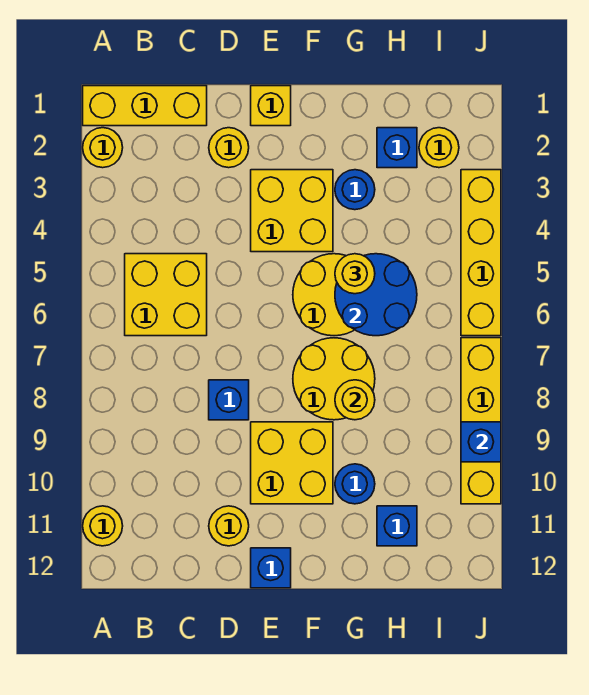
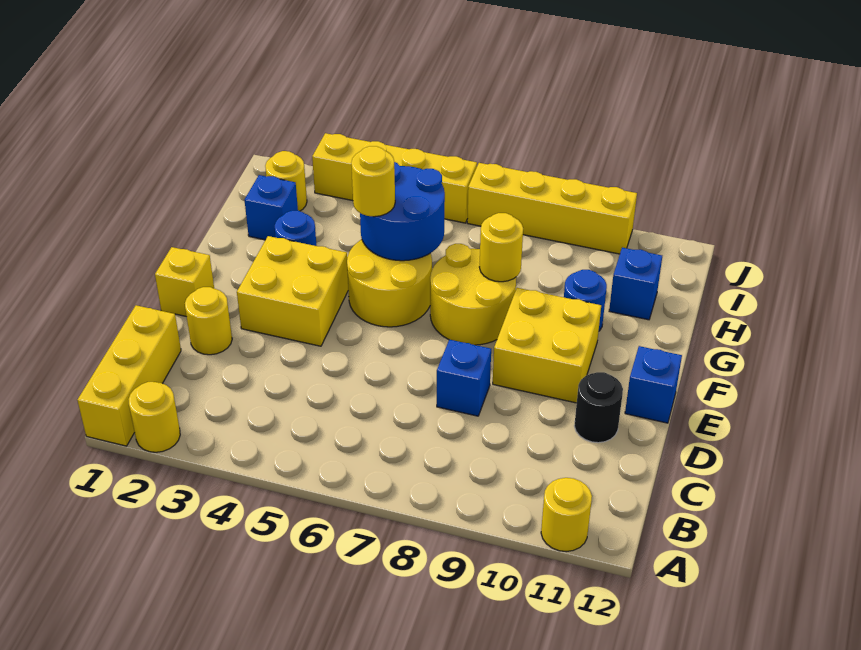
yellow brick B5:C6 level 1 -> none
yellow round brick D11 level 1 -> black round brick D11 level 1
blue brick J9 level 2 -> none

